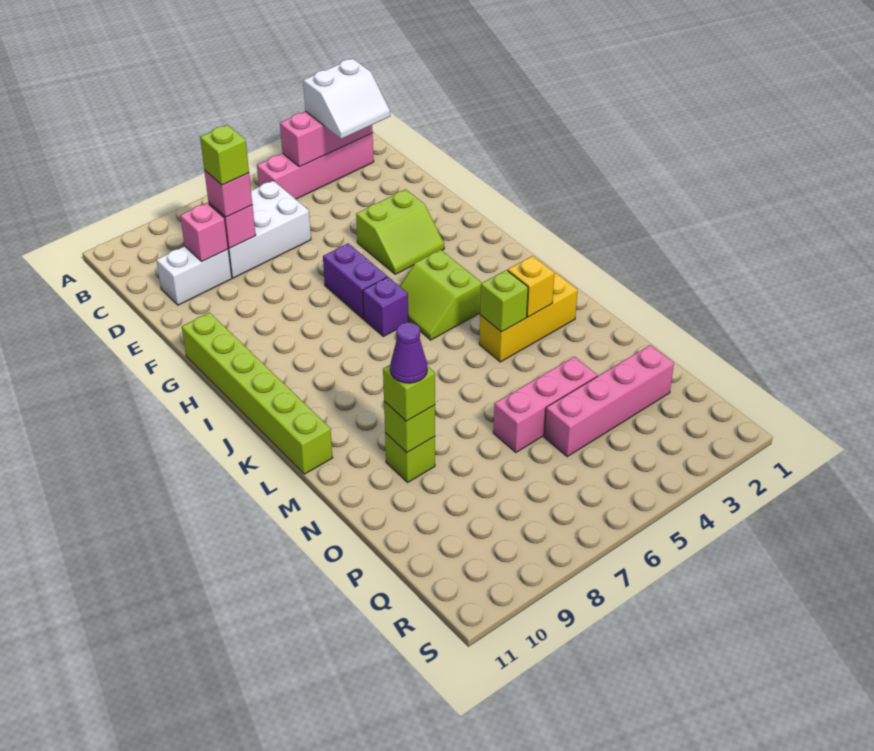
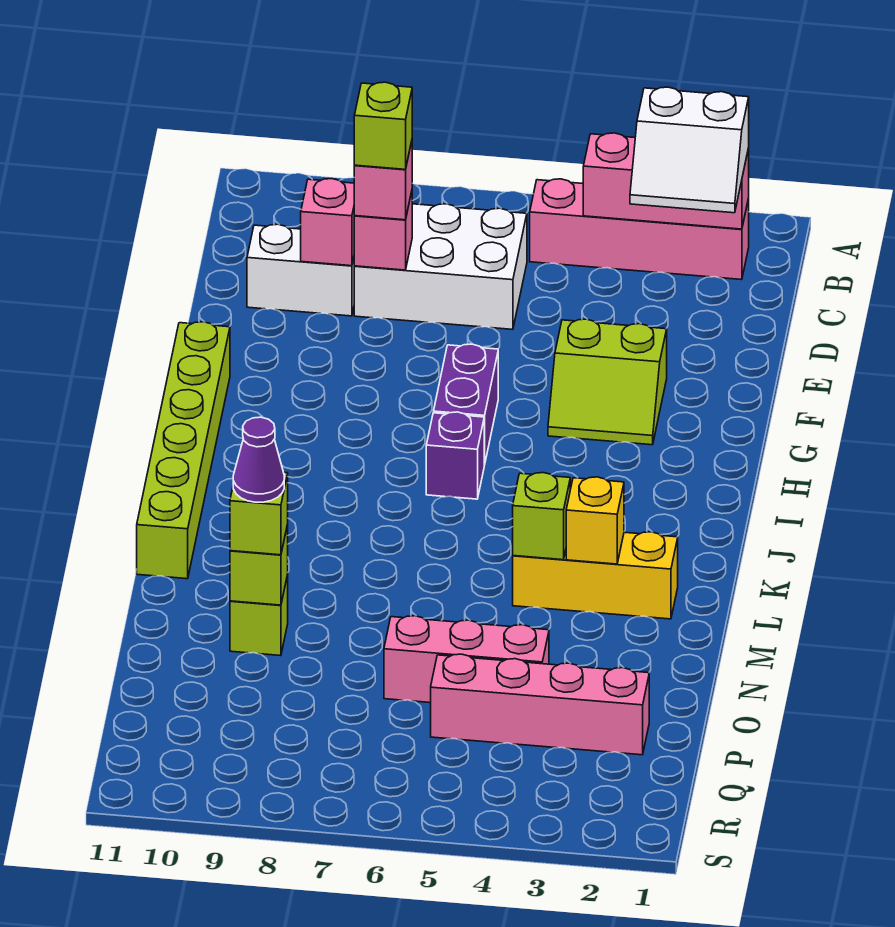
lime slope I4:J5 level 1 top 4 -> none

